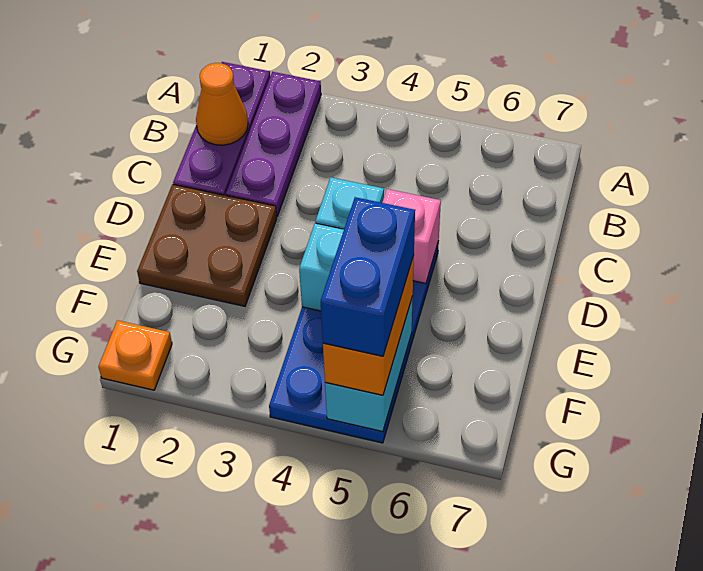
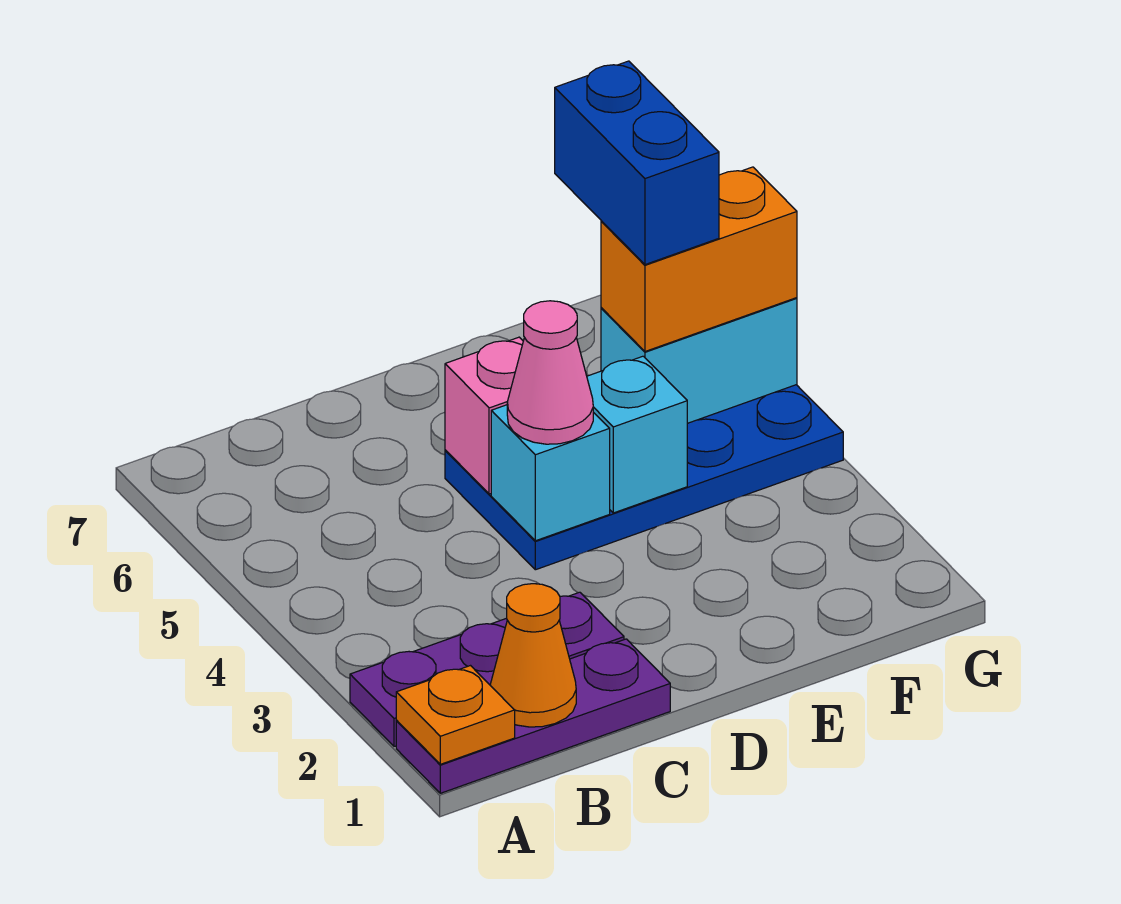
brown plate D1:E2 level 1 -> none
none -> pink cone D4 level 3
blue brick F5:G5 level 4 -> blue brick F5:F6 level 4
orange plate G1 level 1 -> orange plate A1 level 2

